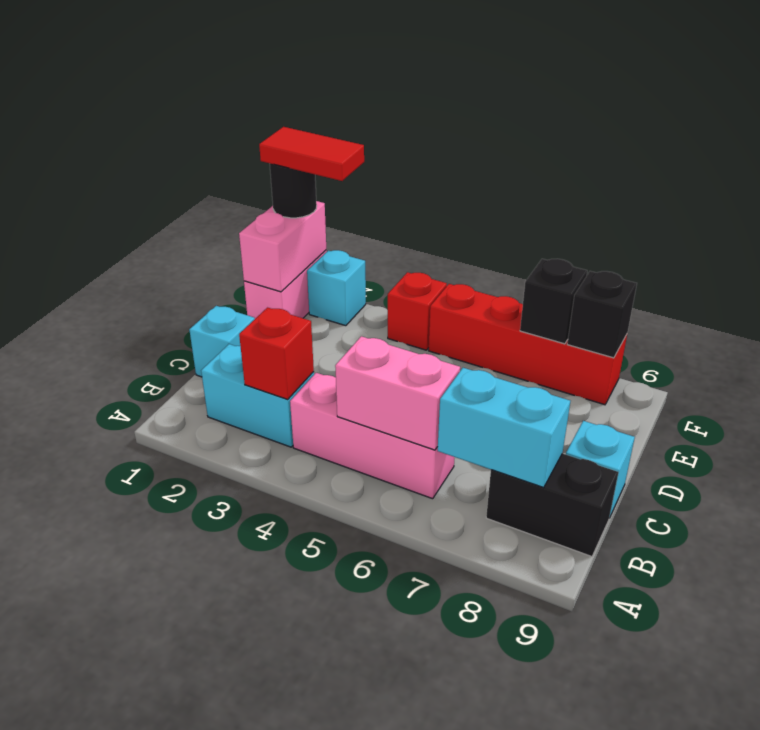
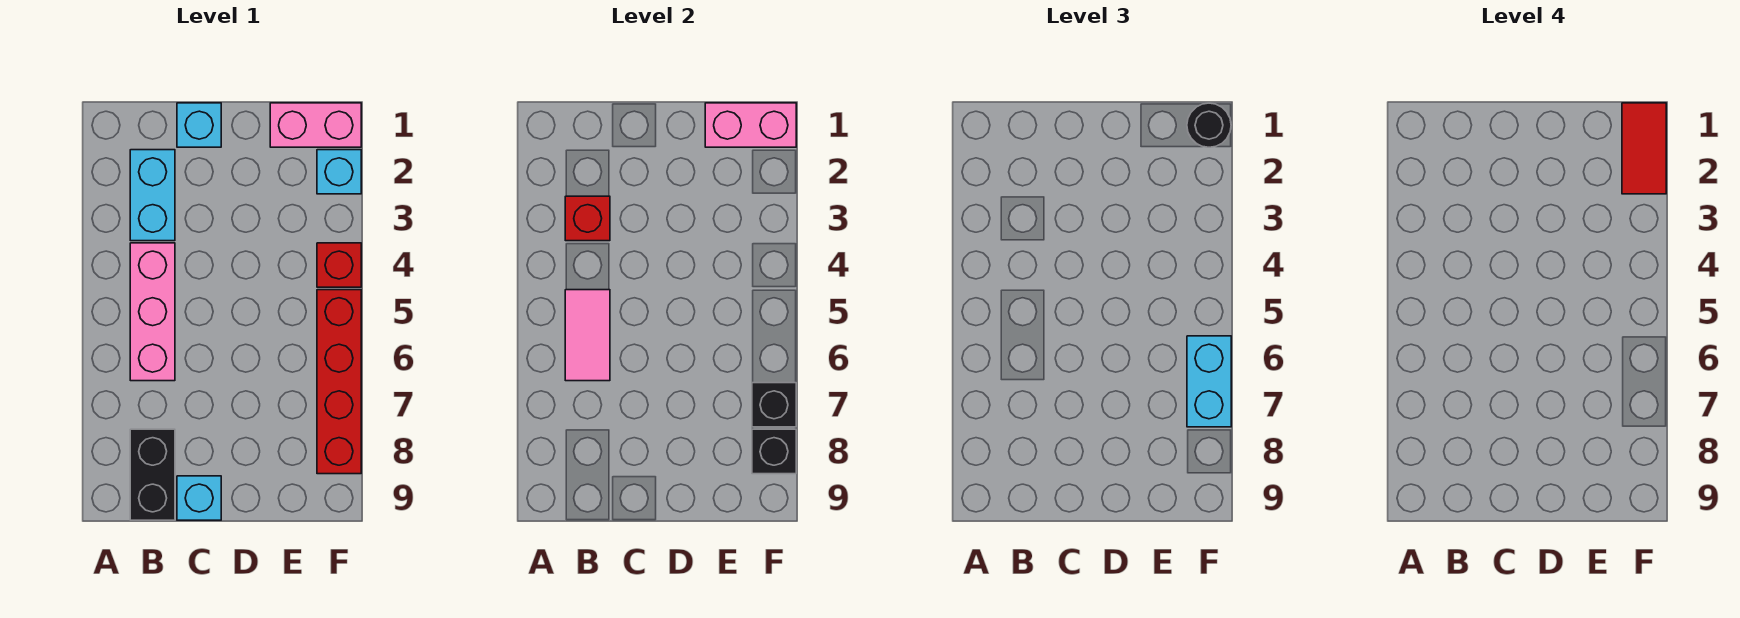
pink brick B5:B6 level 2 -> pink tile B5:B6 level 2
cyan brick B7:B8 level 2 -> cyan brick F6:F7 level 3

